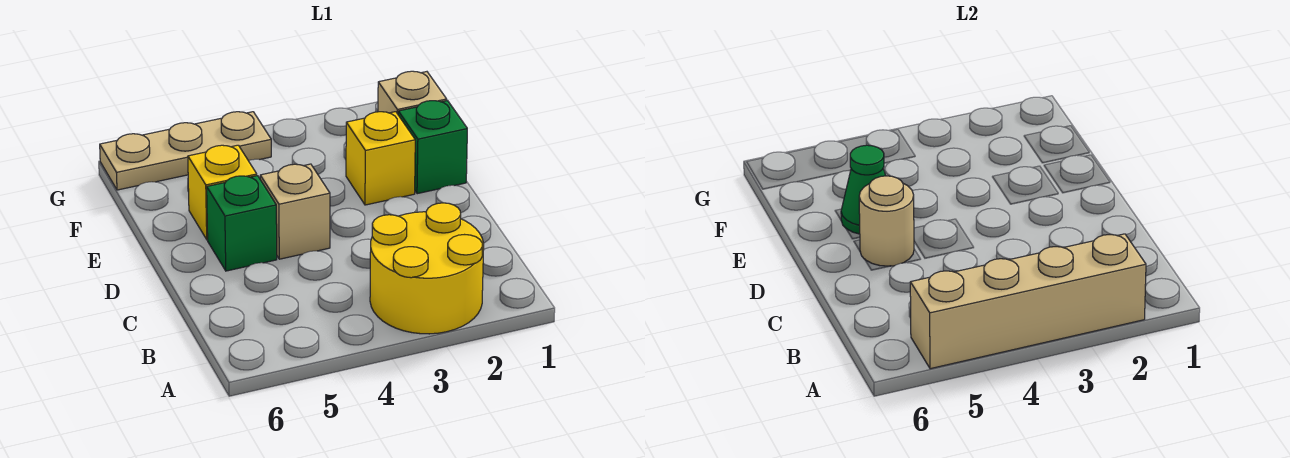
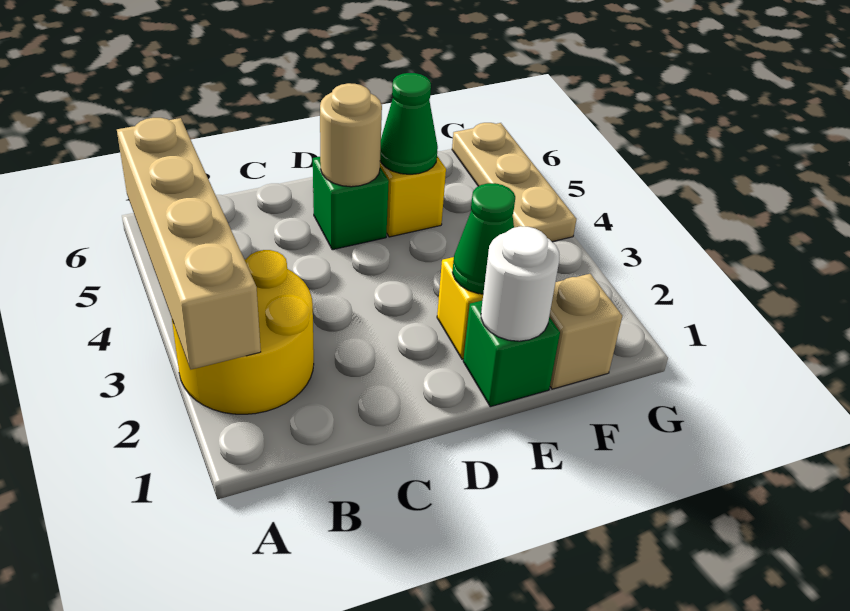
tan brick D4 level 1 -> none
none -> white round brick E1 level 2
none -> green cone E2 level 2

